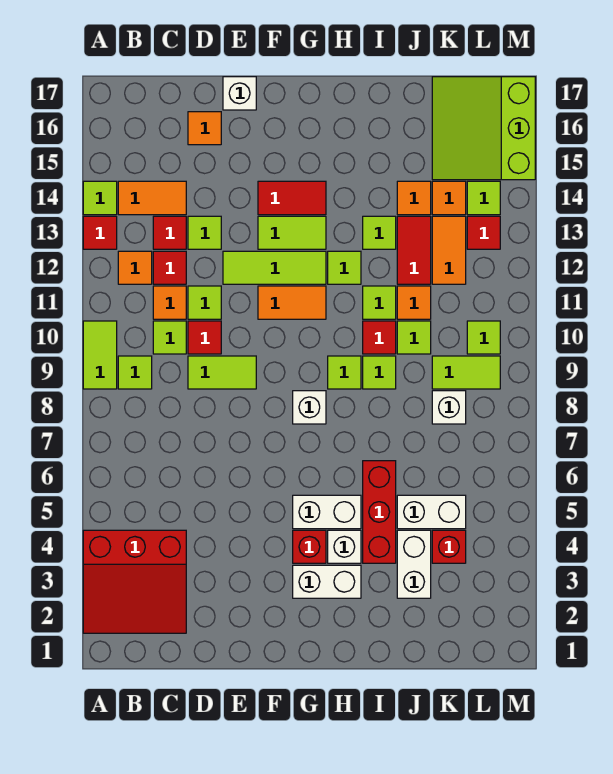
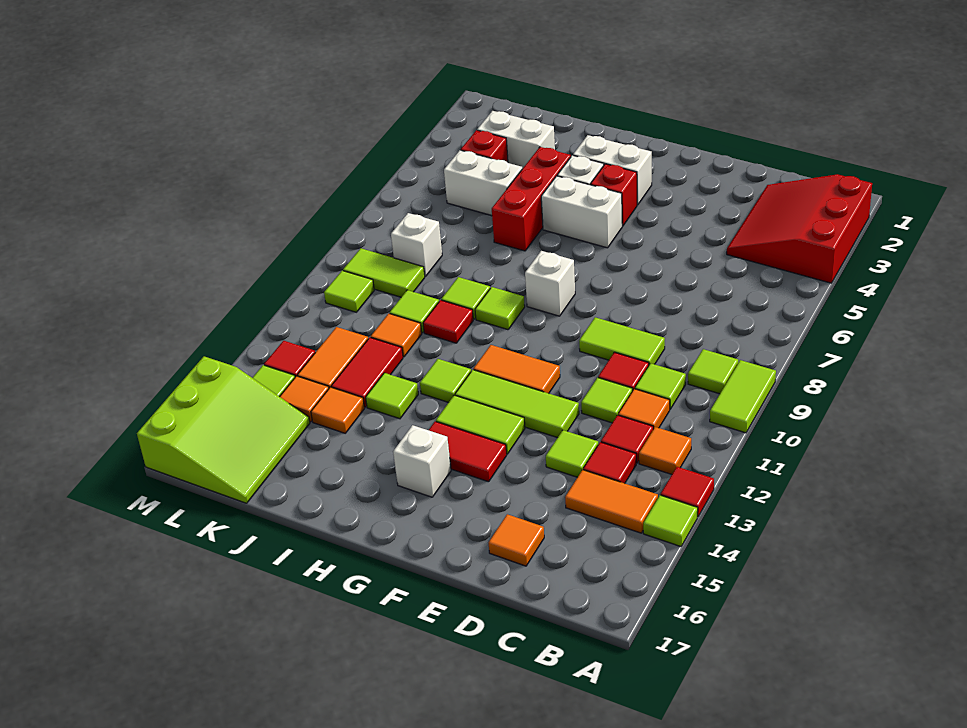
red slope A2:C4 level 1 top 4 -> red slope A2:C4 level 1 top A
white brick E17 level 1 -> white brick G15 level 1
lime tile I11 level 1 -> none
white brick J3:J4 level 1 -> white brick J3:K3 level 1

